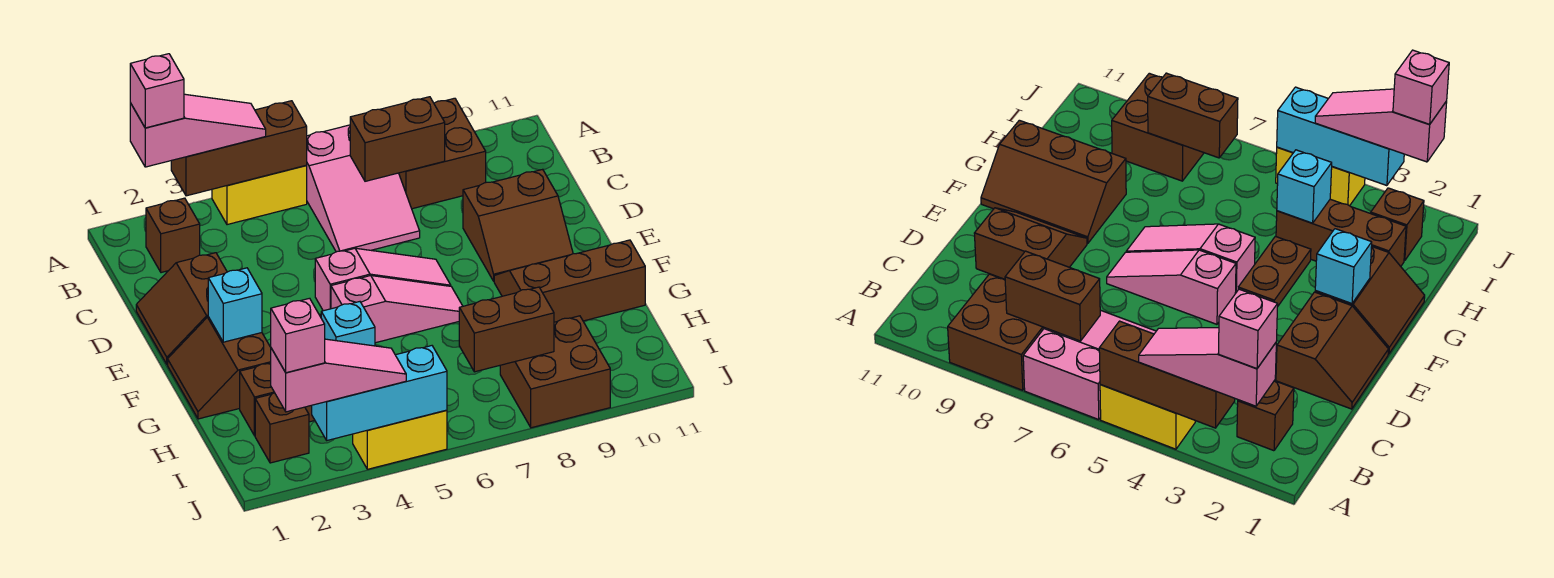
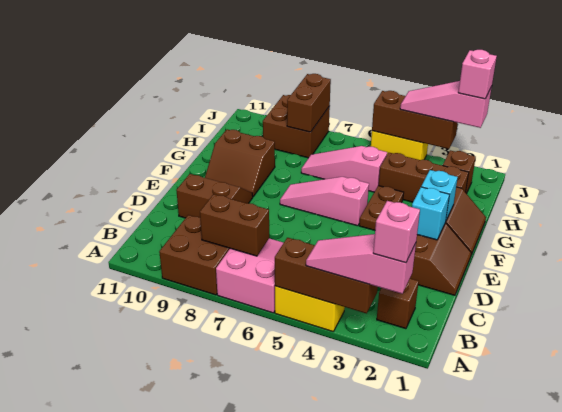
pink slope E5:E7 level 1 top 5 -> pink slope H5:H7 level 1 top 5
brown slope F9:G11 level 1 top G -> brown slope F9:G10 level 1 top G
cyan brick H4 level 2 -> cyan brick E2 level 2
brown brick I7:I8 level 2 -> brown brick I8:J8 level 2
cyan brick J3:J5 level 2 -> brown brick J3:J5 level 2

